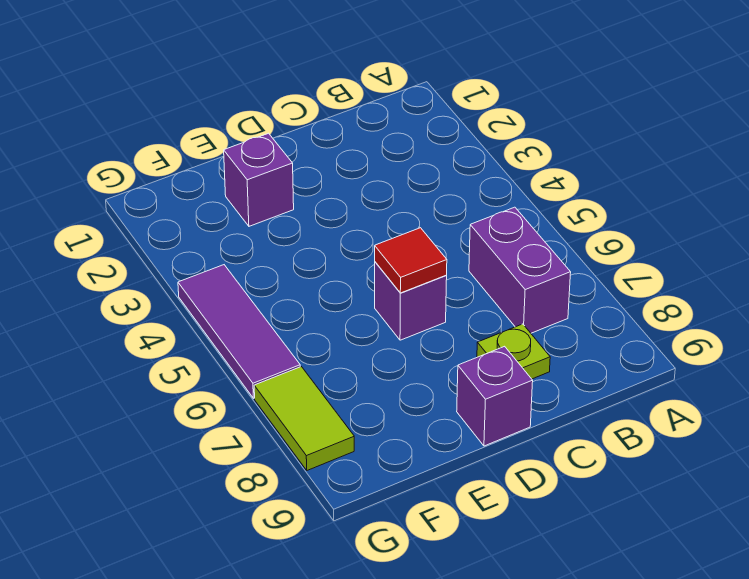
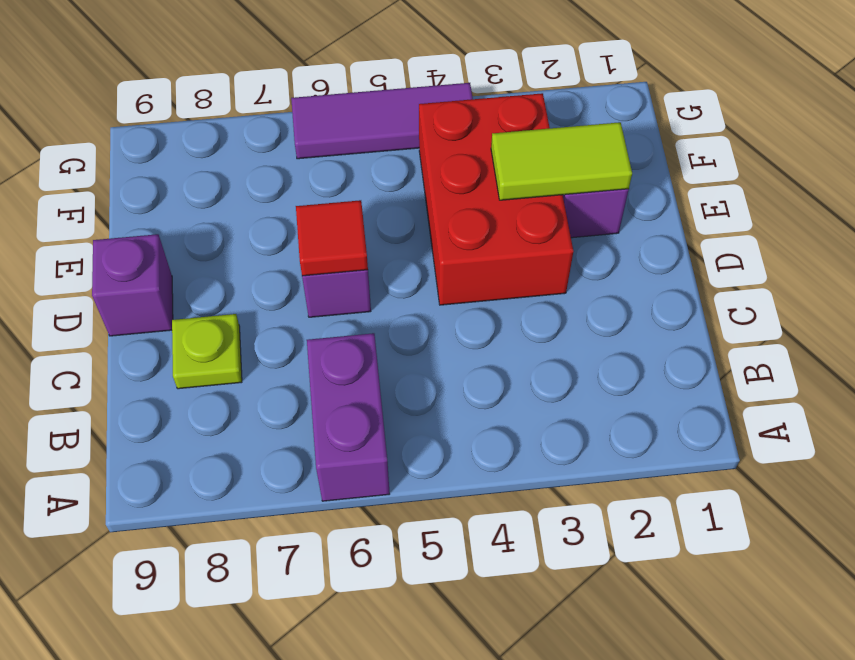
purple brick B6:B7 level 1 -> purple brick A6:B6 level 1
none -> red brick D3:F4 level 1
lime tile G7:G8 level 1 -> lime tile E2:E3 level 2

